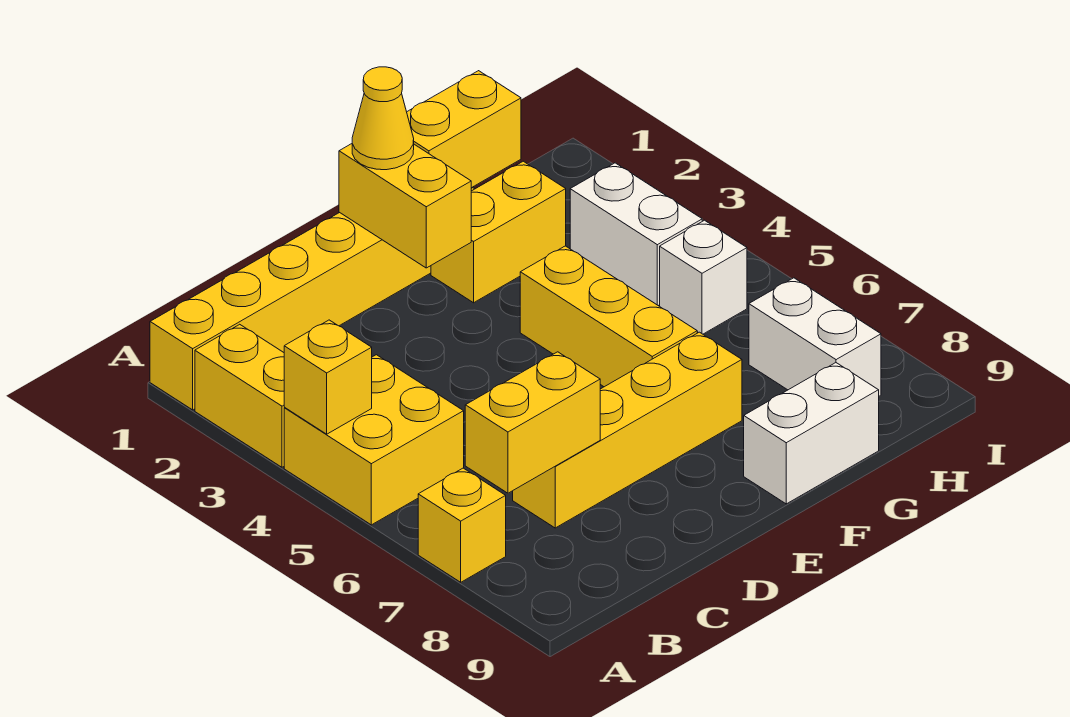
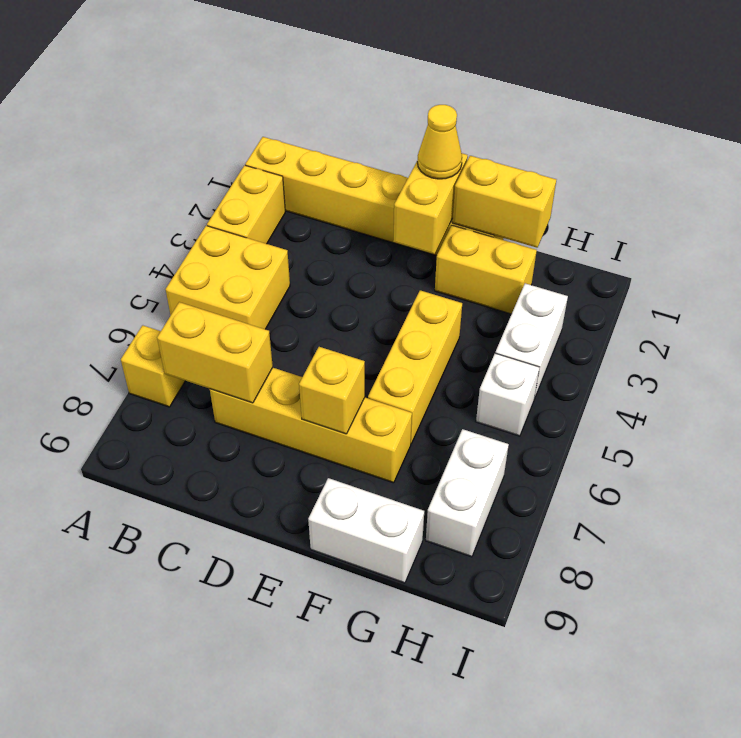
yellow brick A4 level 2 -> yellow brick E7 level 2

